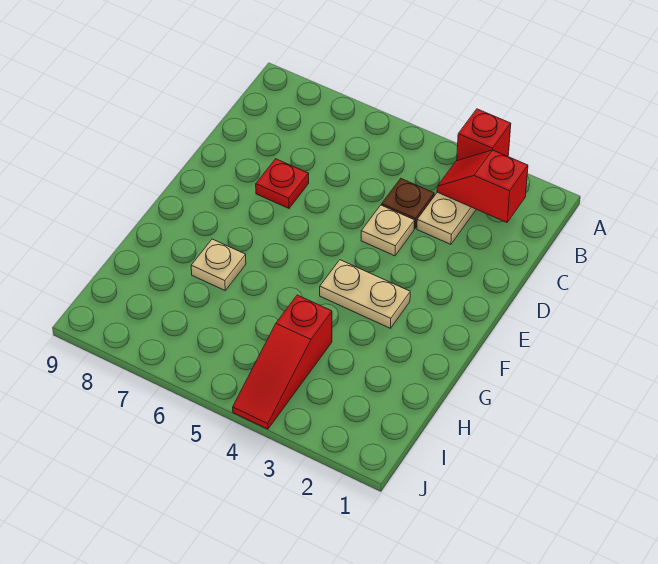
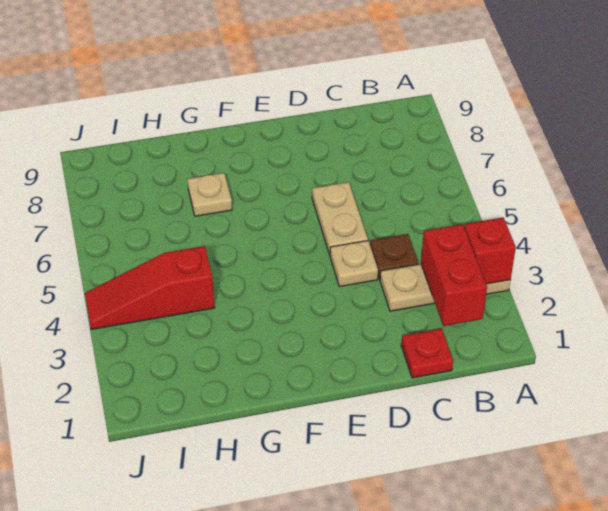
red slope B2:B3 level 2 top 2 -> red brick B2:B3 level 2
red plate D7 level 1 -> red plate C1 level 1
tan plate F3:F4 level 1 -> tan plate D5:D6 level 1

